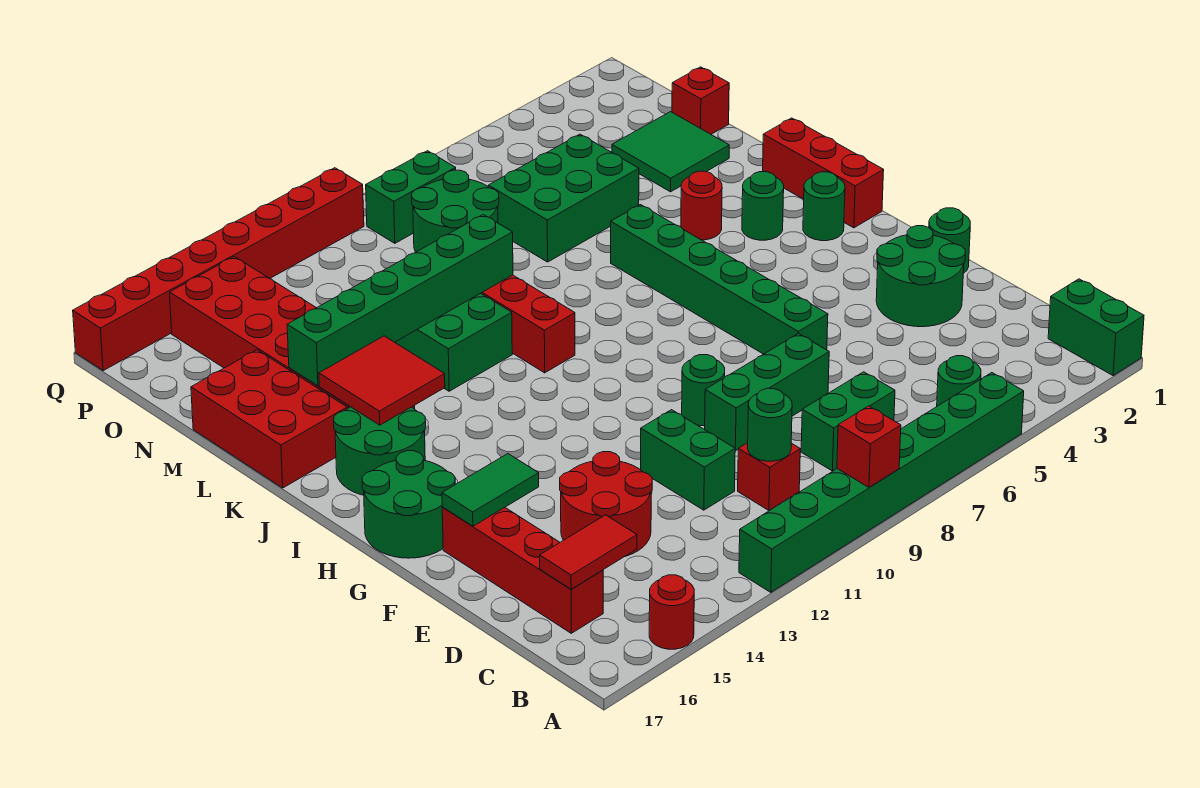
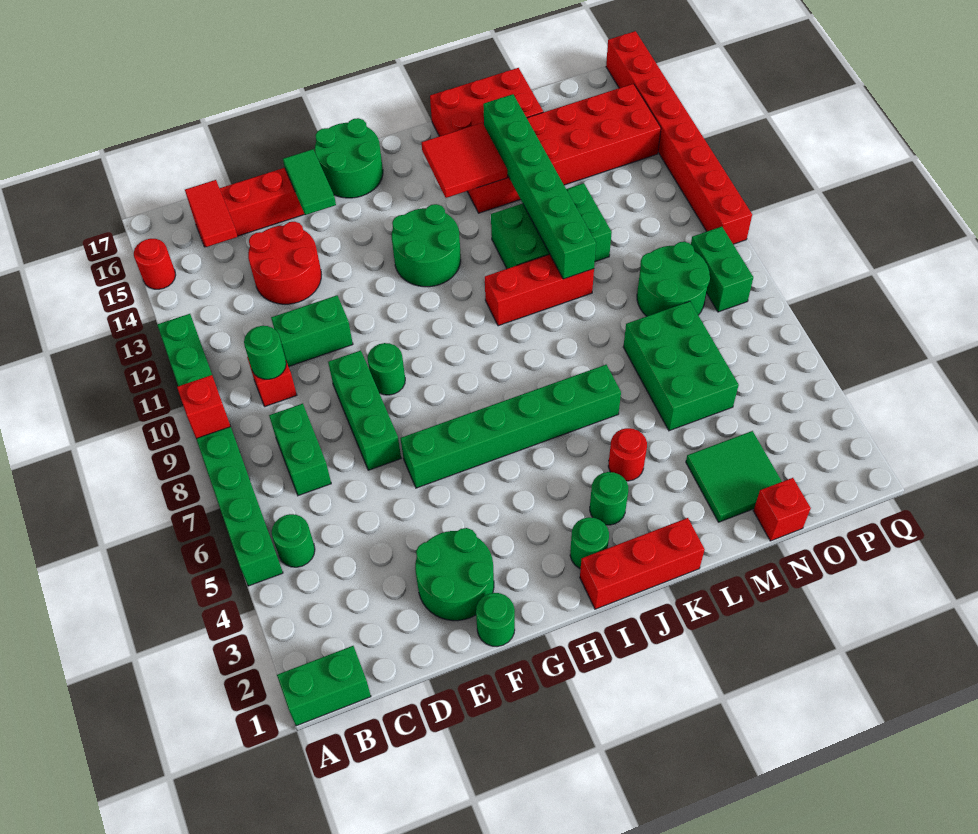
green round brick I15:J16 level 1 -> green round brick H12:I13 level 1

